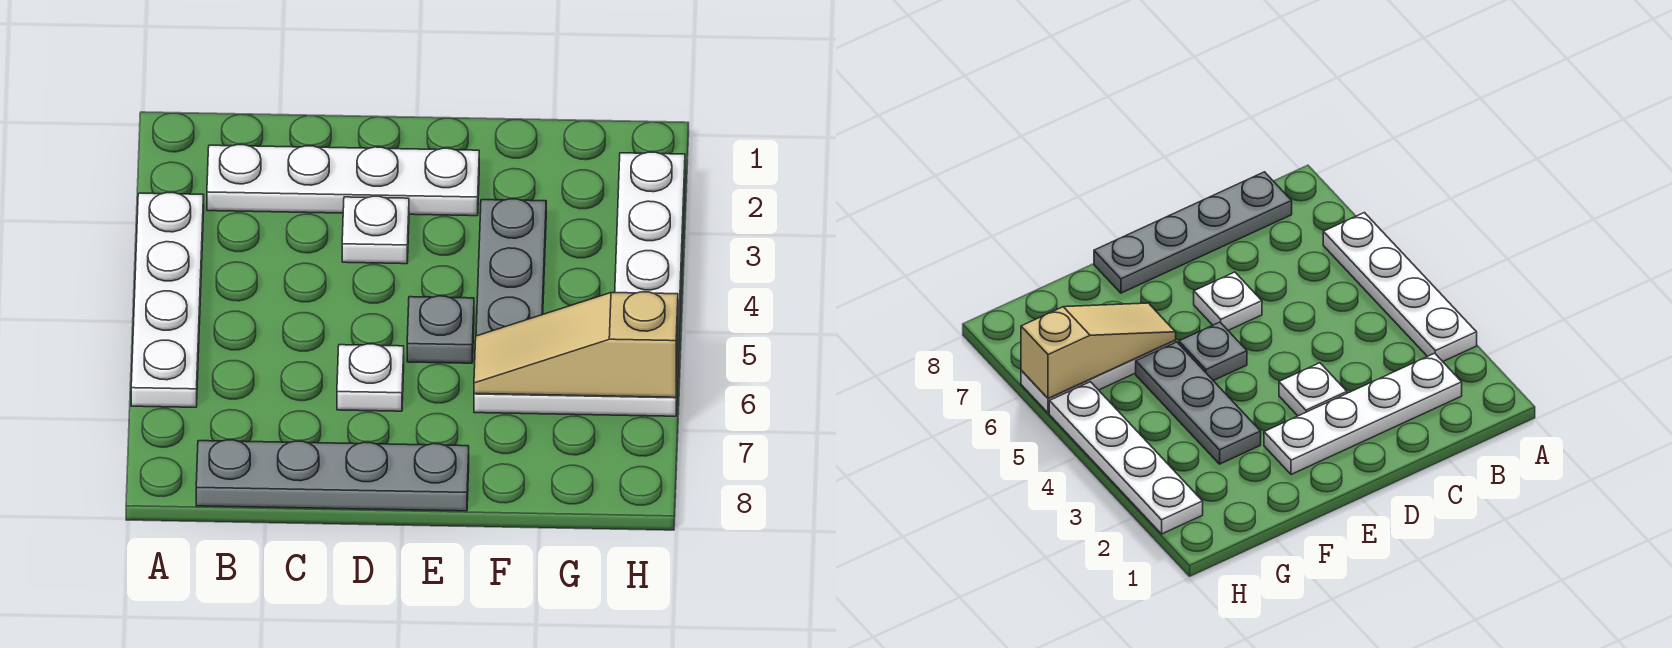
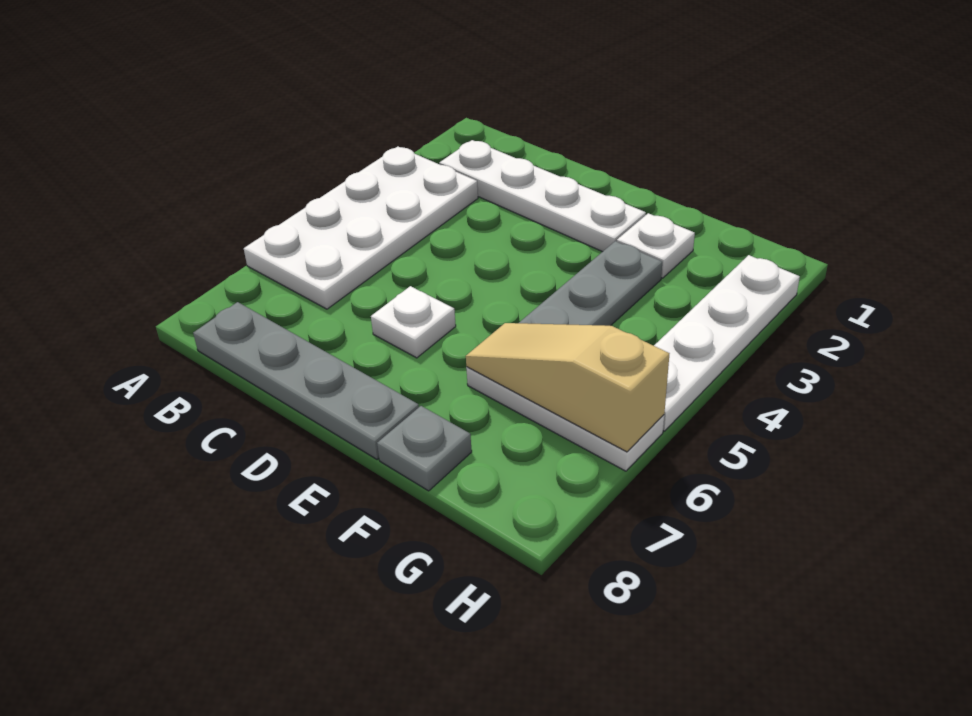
white plate A3:A6 level 1 -> white plate A3:B6 level 1
white plate D3 level 1 -> white plate F2 level 1
grey plate E5 level 1 -> grey plate F8 level 1

